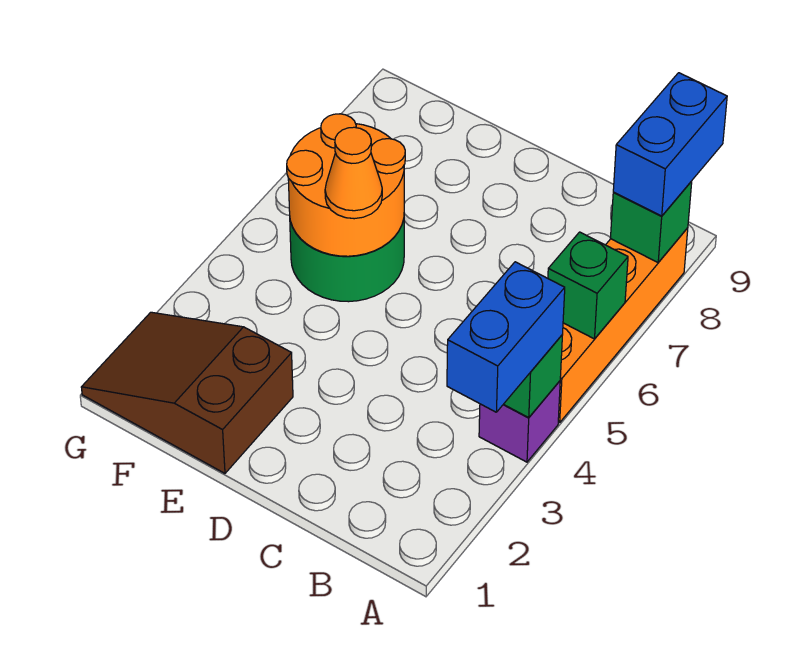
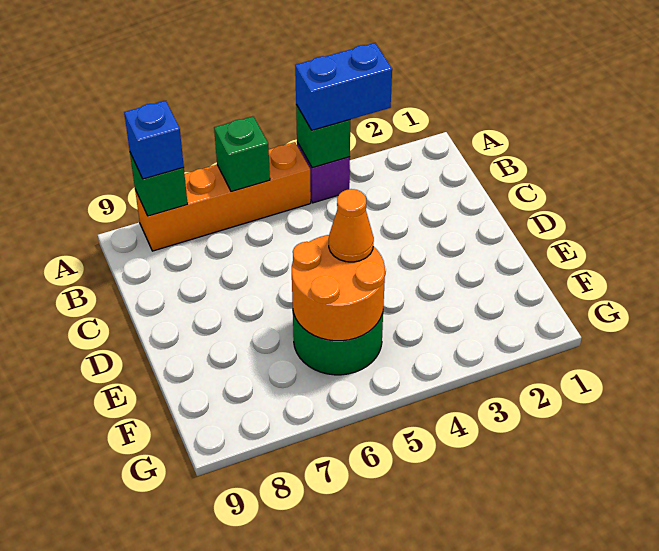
blue brick A8:A9 level 3 -> blue brick A8 level 3
brown slope E1:G2 level 1 top E -> none

